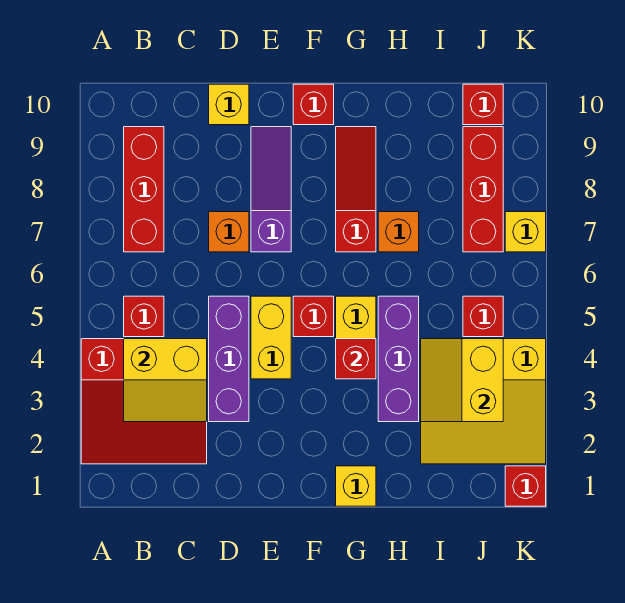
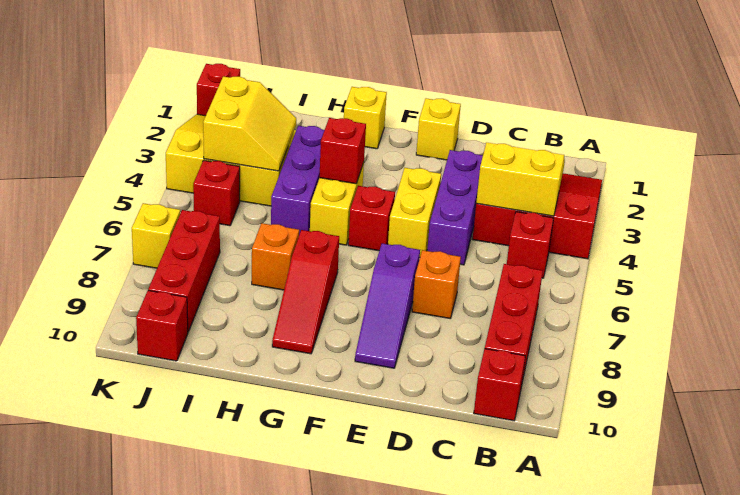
yellow brick D10 level 1 -> yellow brick E1 level 1
red brick F10 level 1 -> red brick B10 level 1

